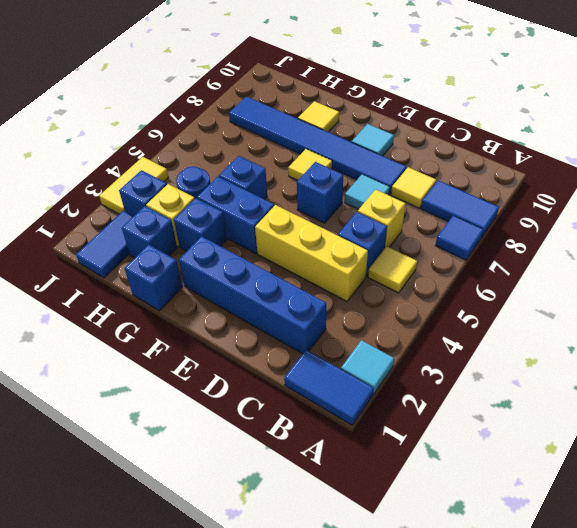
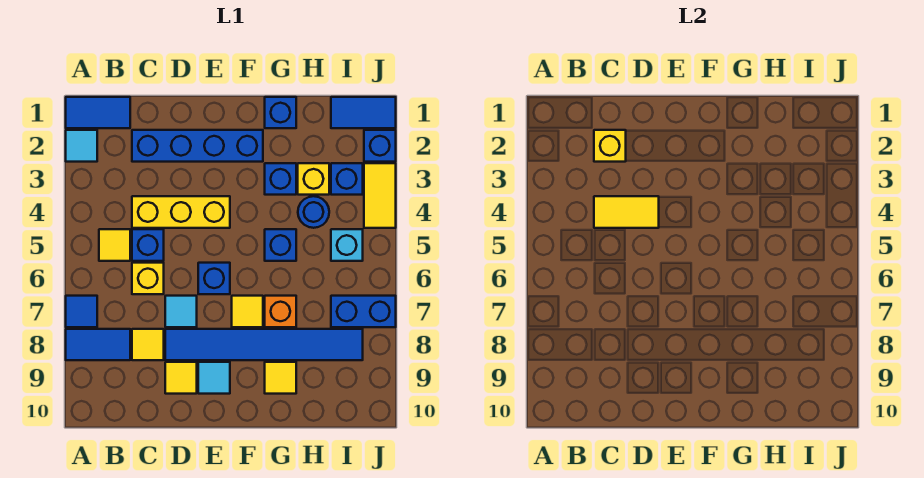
none -> yellow brick C2 level 2
none -> yellow tile C4:D4 level 2
none -> yellow tile D9 level 1
blue brick F4:G4 level 1 -> blue brick I7:J7 level 1
none -> orange brick G7 level 1
blue brick H2 level 1 -> blue brick J2 level 1
blue tile I1:I2 level 1 -> blue tile I1:J1 level 1
none -> cyan brick I5 level 1

